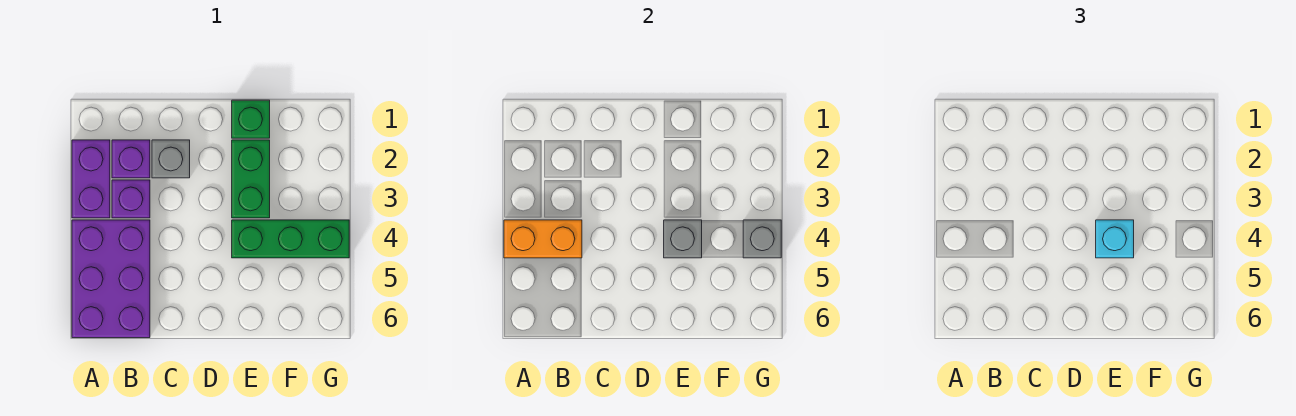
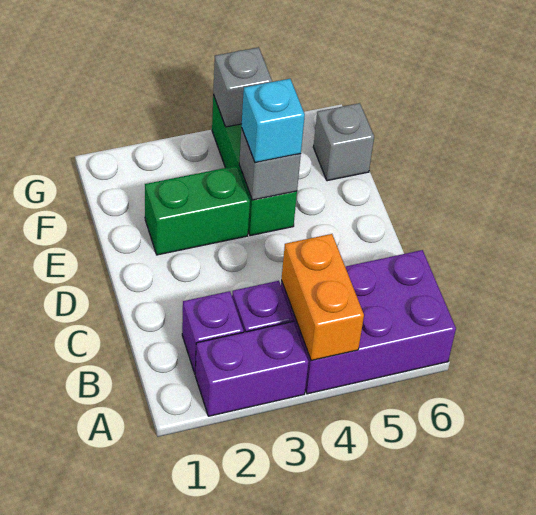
grey brick C2 level 1 -> grey brick F6 level 1
green brick E1 level 1 -> none

